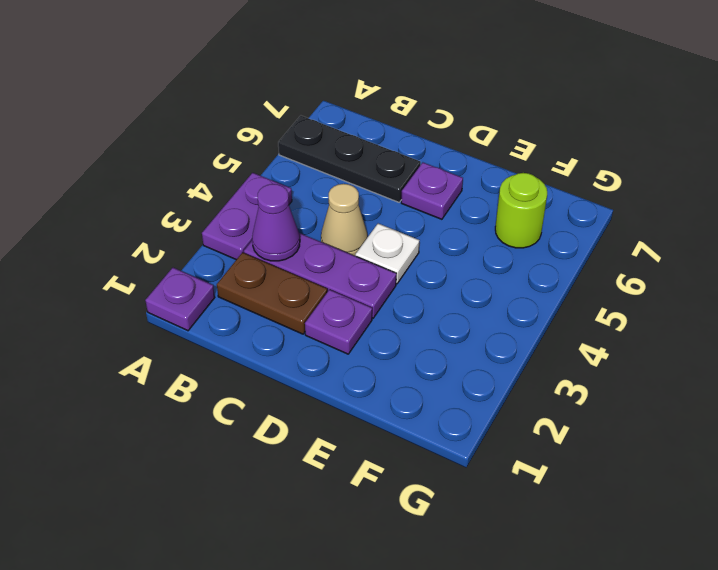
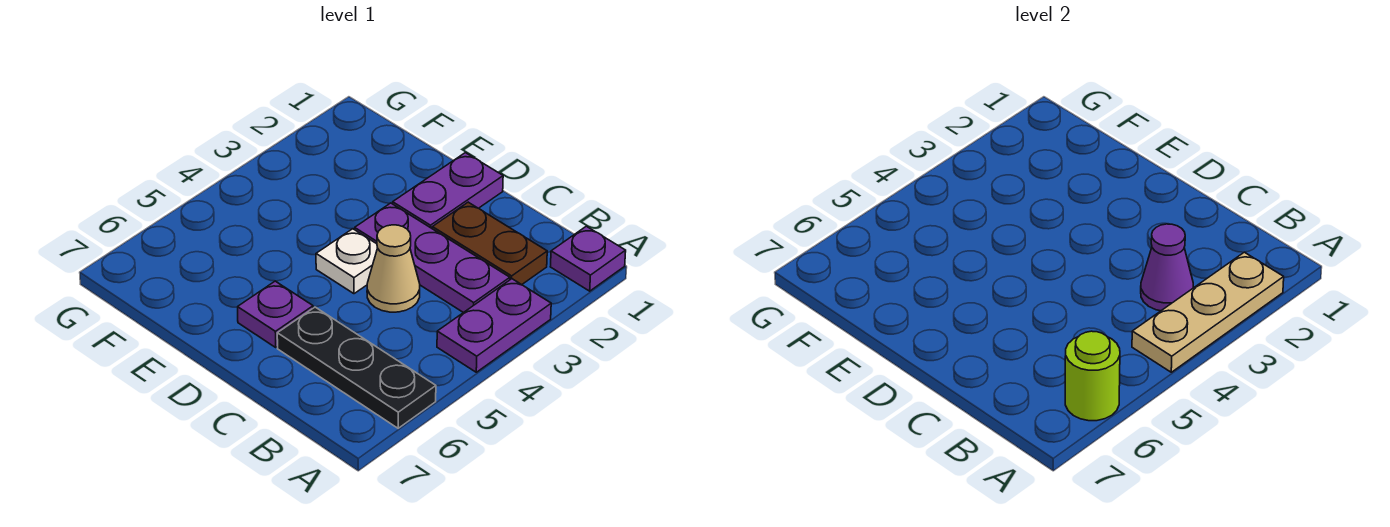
none -> tan plate A2:A4 level 2
purple plate D2 level 1 -> purple plate D1:D2 level 1
lime round brick F6 level 1 -> lime round brick A6 level 2

